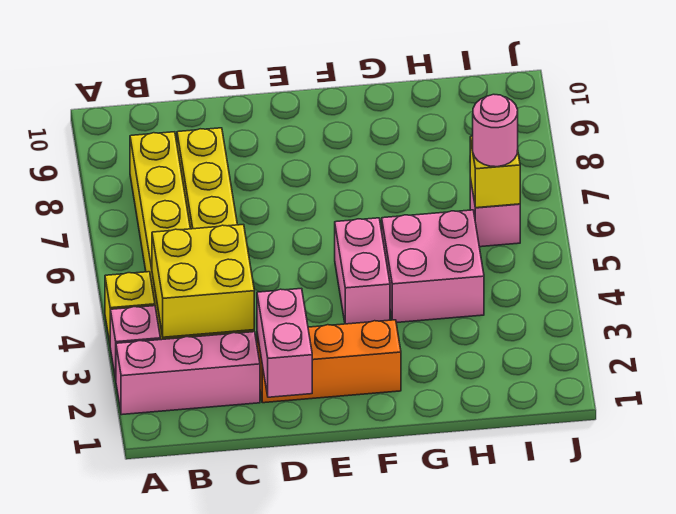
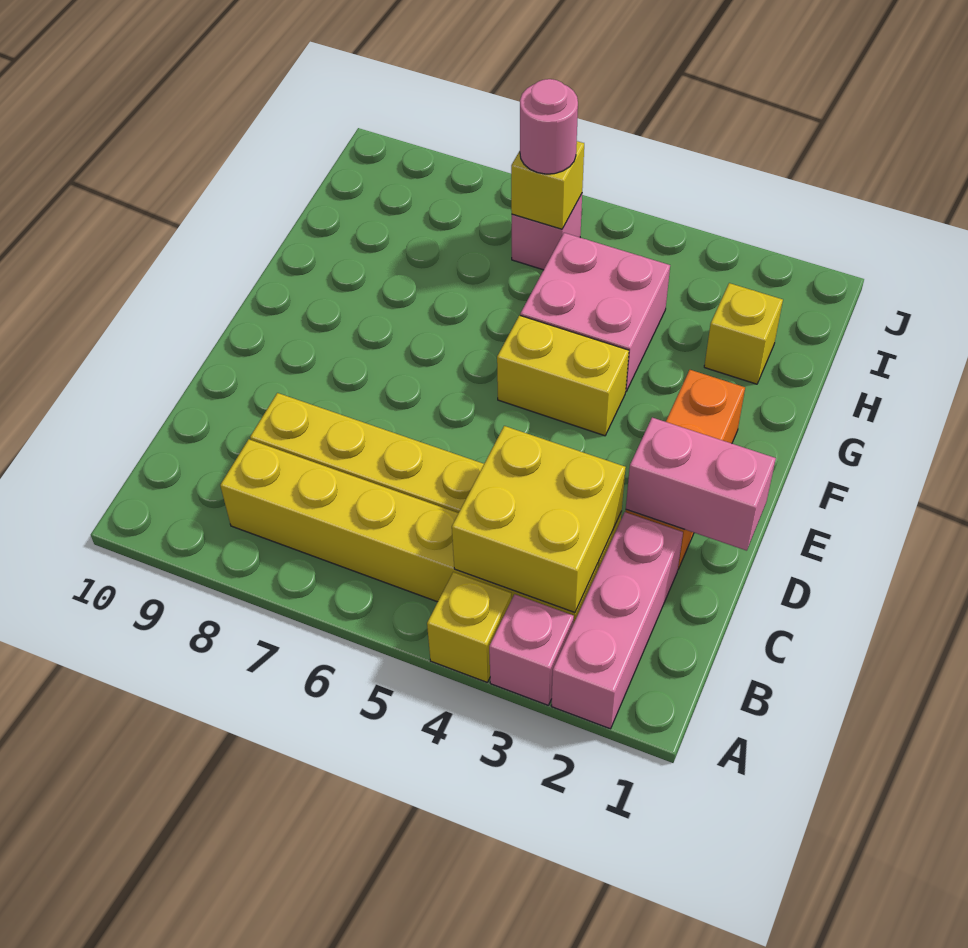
pink brick F4:F5 level 1 -> yellow brick F4:F5 level 1
none -> yellow brick H2 level 1

